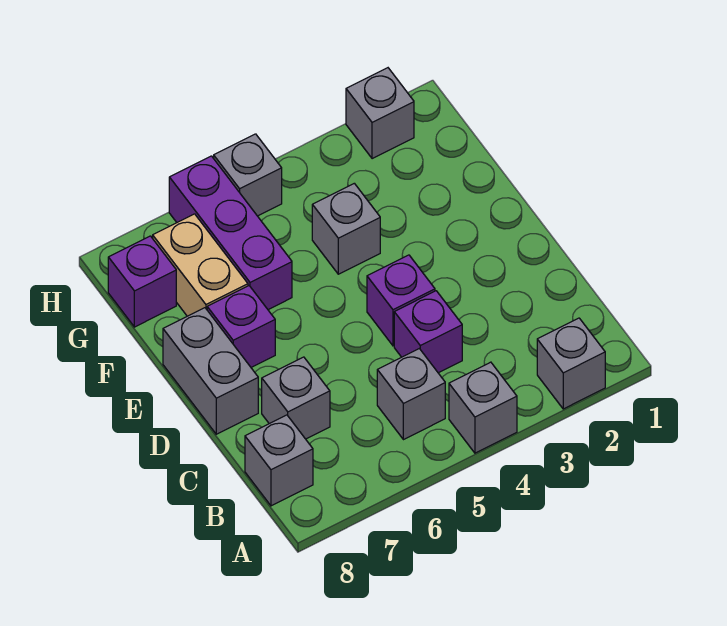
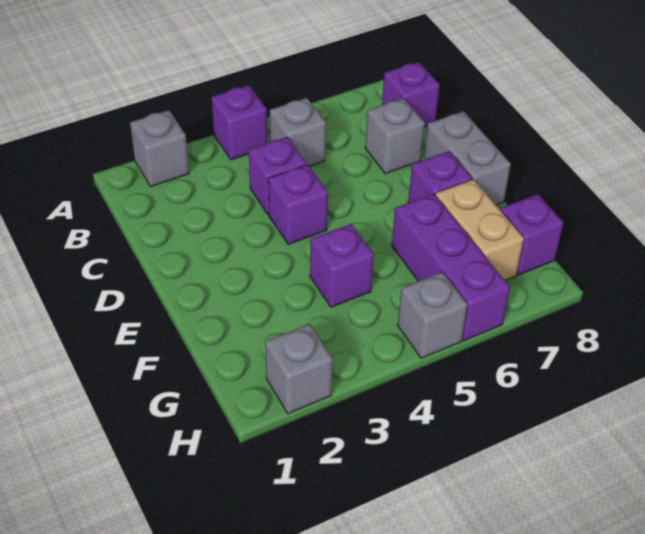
grey brick A4 level 1 -> purple brick A4 level 1
grey brick B8 level 1 -> purple brick B8 level 1
grey brick F4 level 1 -> purple brick F4 level 1

